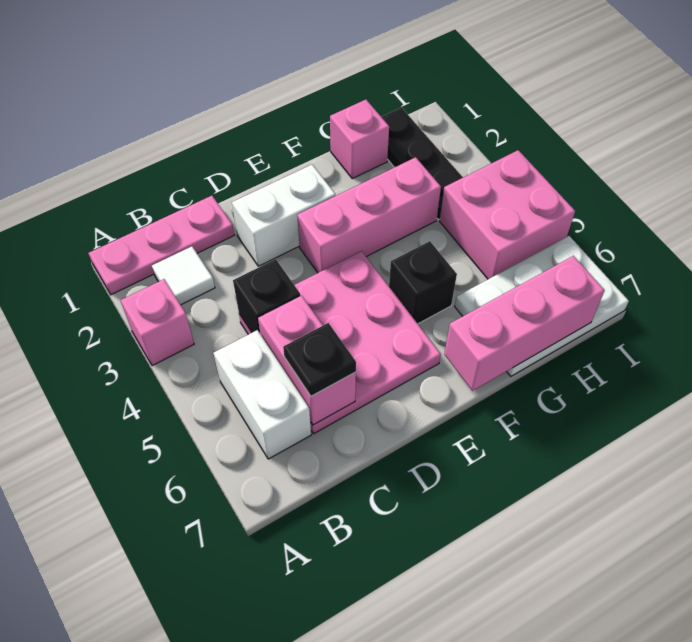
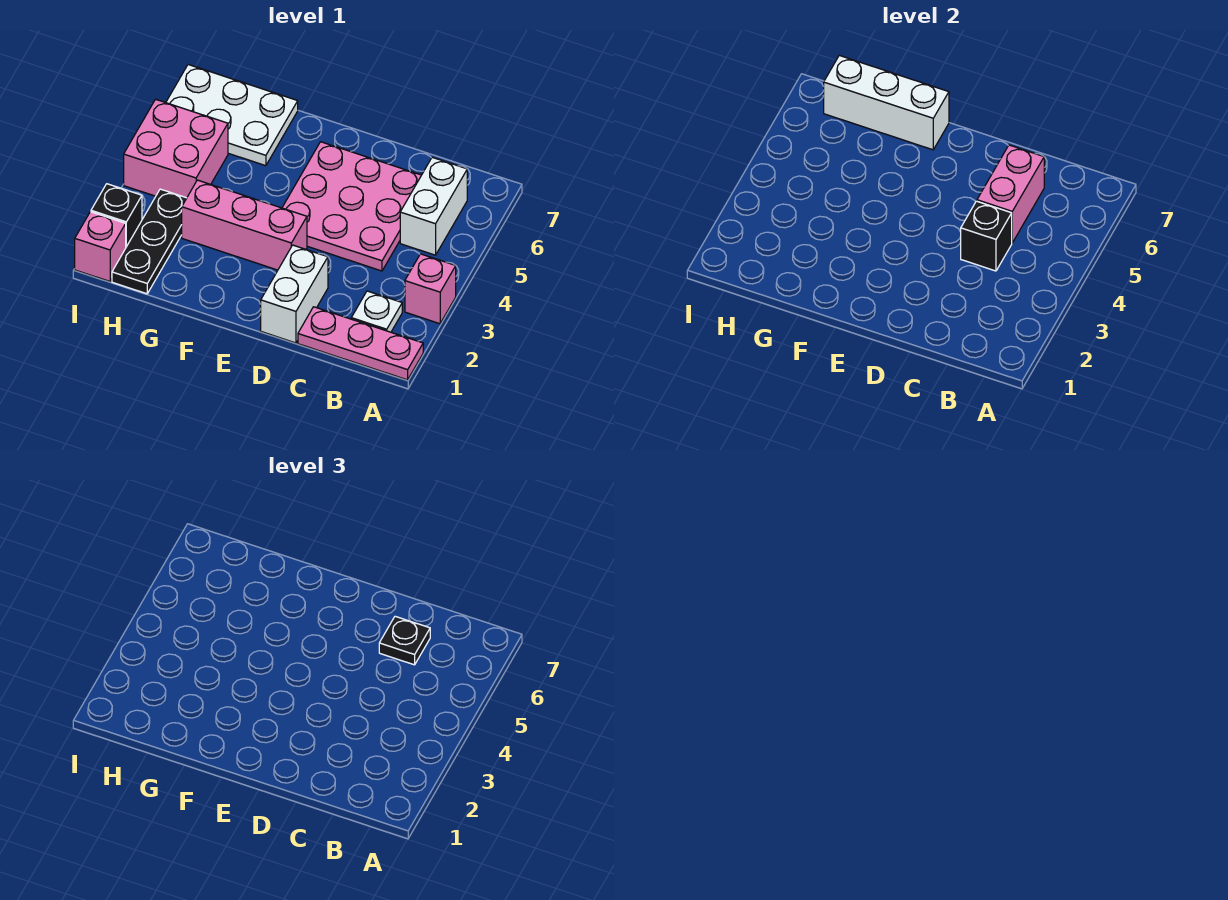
white tile B2 level 1 -> white plate B2 level 1
white brick D2:E2 level 1 -> white brick D1:D2 level 1
black brick F5 level 1 -> black brick I2 level 1
pink brick F7:H7 level 2 -> white brick F7:H7 level 2
pink brick G1 level 1 -> pink brick I1 level 1

